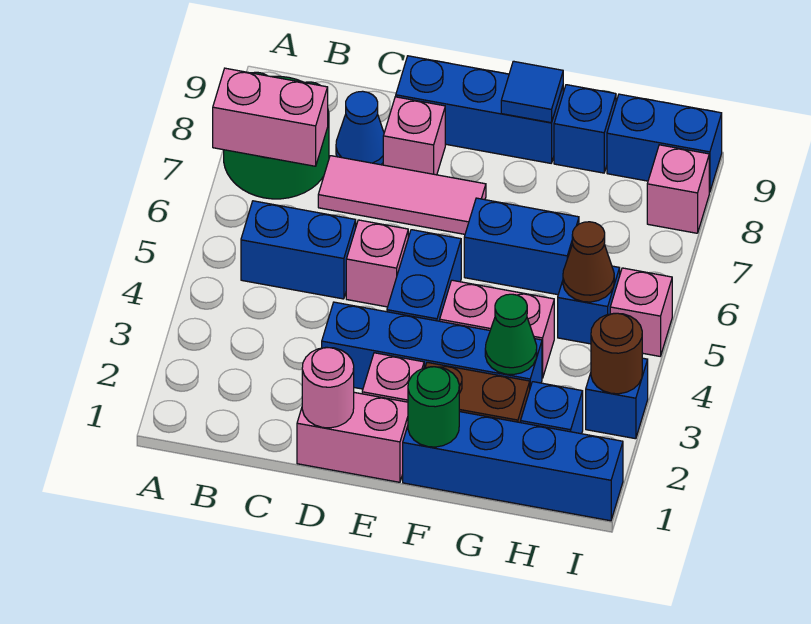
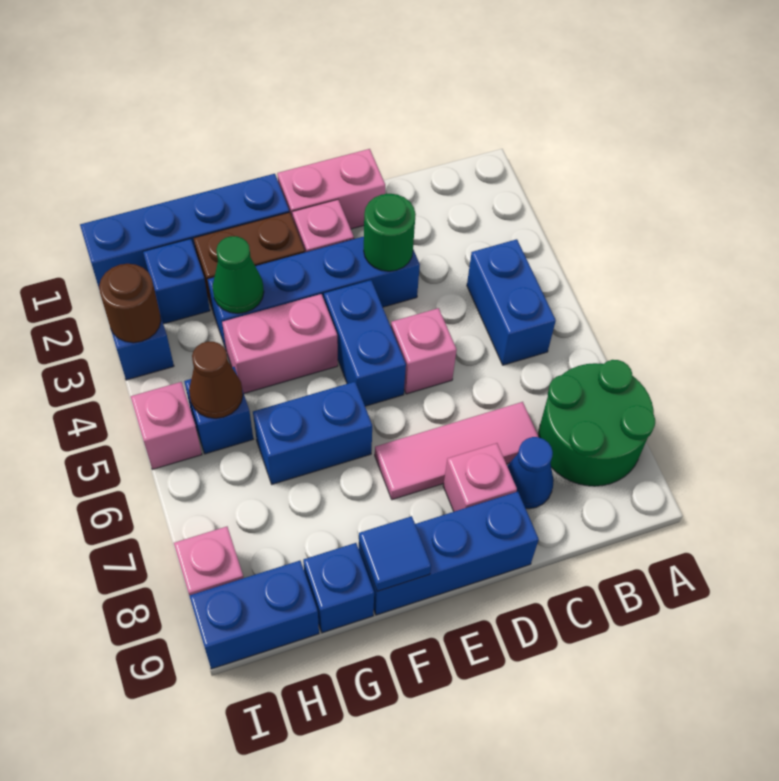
pink brick A7:B7 level 2 -> none
blue brick B5:C5 level 1 -> blue brick B4:B5 level 1
pink round brick D1 level 2 -> none
green round brick F1 level 2 -> green round brick D3 level 2

